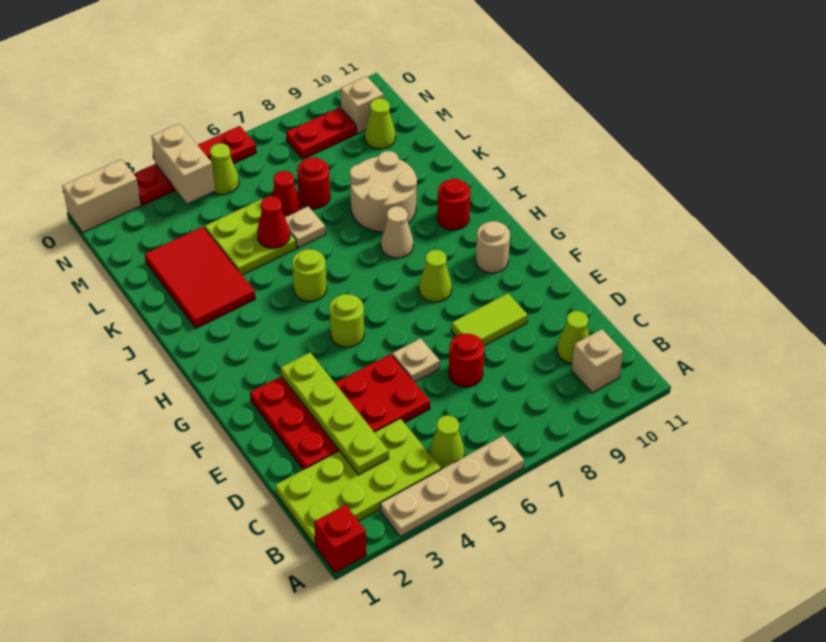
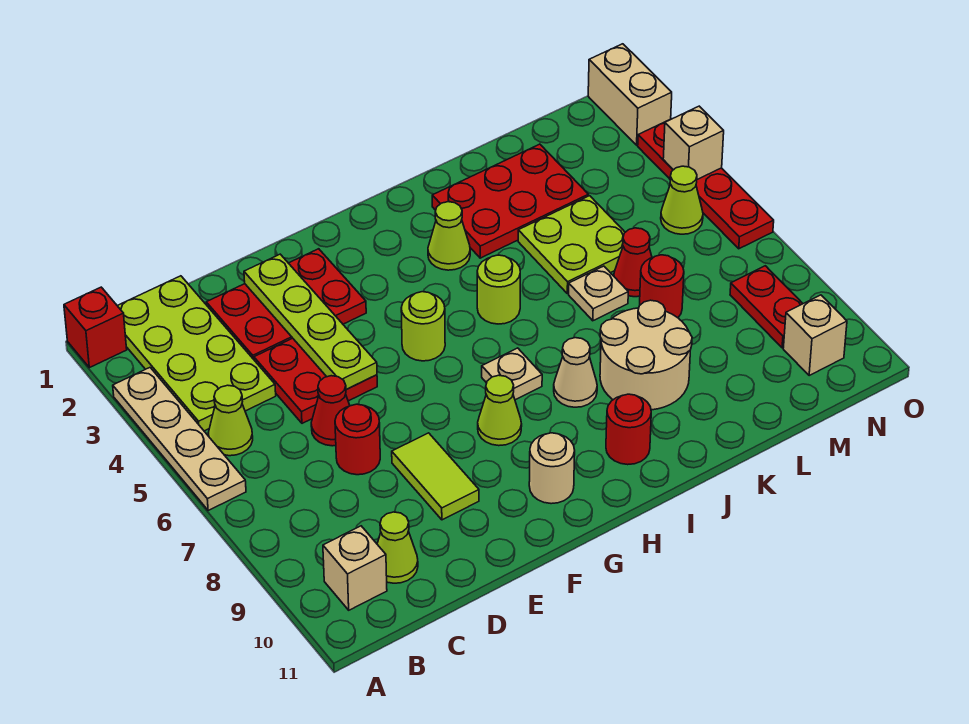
lime plate C3:F3 level 2 -> lime plate E2:E5 level 2
tan plate E6 level 1 -> tan plate H7 level 1
red tile J2:L3 level 1 -> red plate J2:L3 level 1
red cone K5 level 2 -> red cone D6 level 1
lime cone M10 level 1 -> lime cone I3 level 1
tan brick N4:O4 level 2 -> tan brick O4 level 2

